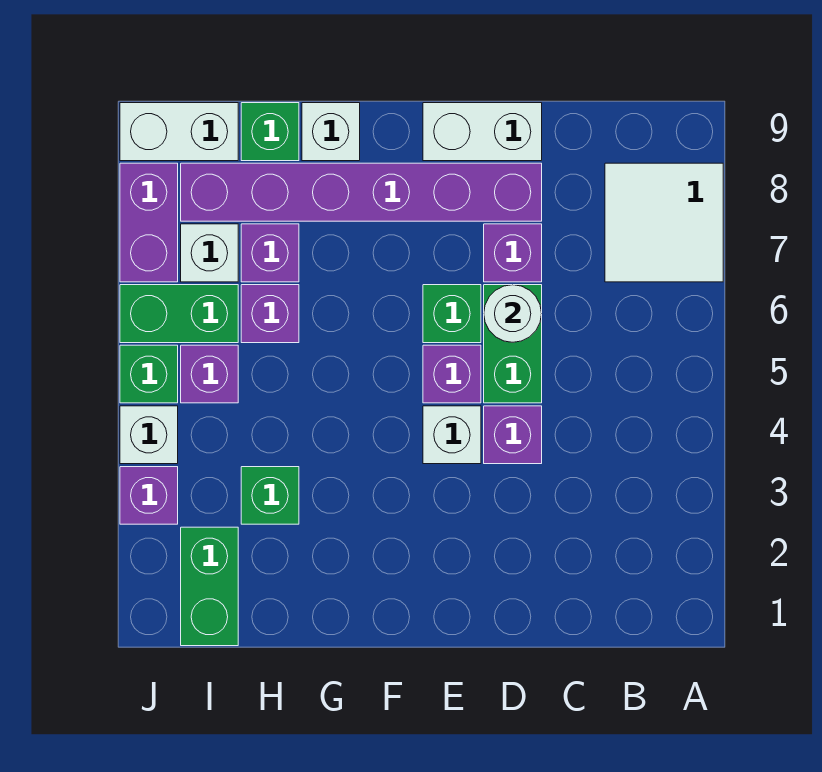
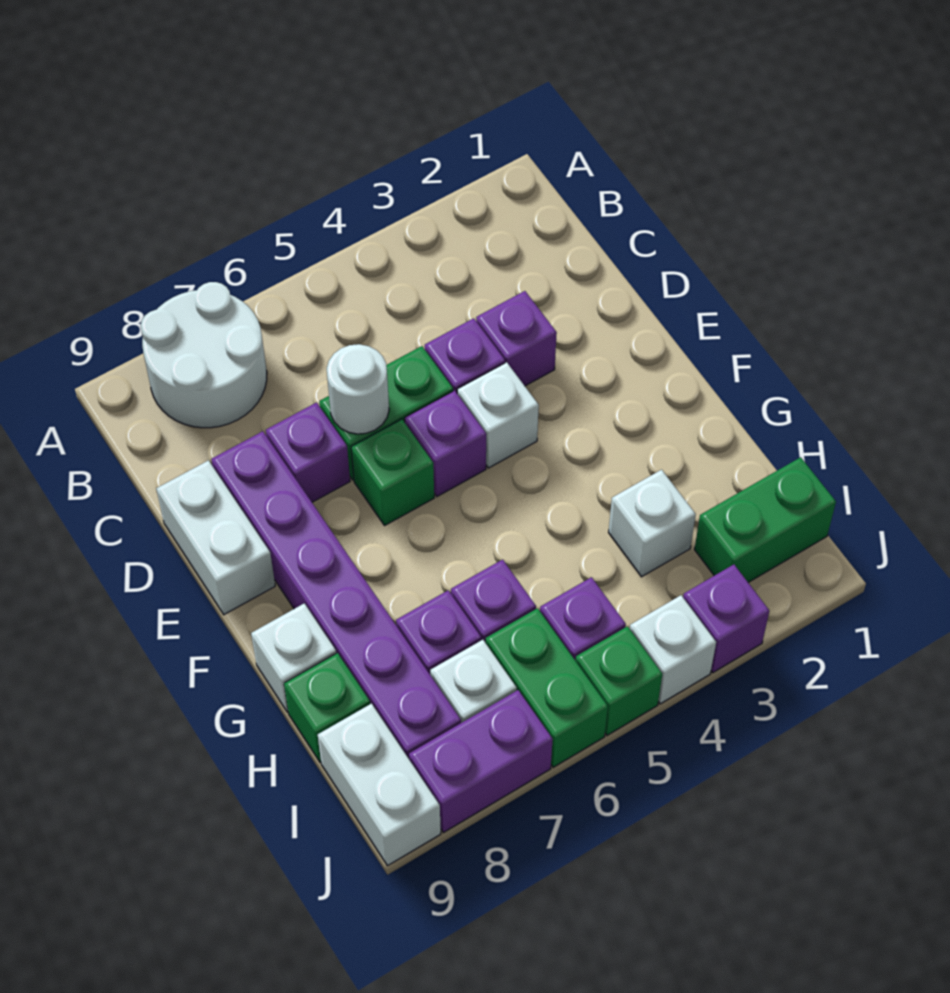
white tile A7:B8 level 1 -> white round brick A7:B8 level 1
none -> purple brick D3 level 1
green brick H3 level 1 -> white brick H3 level 1

